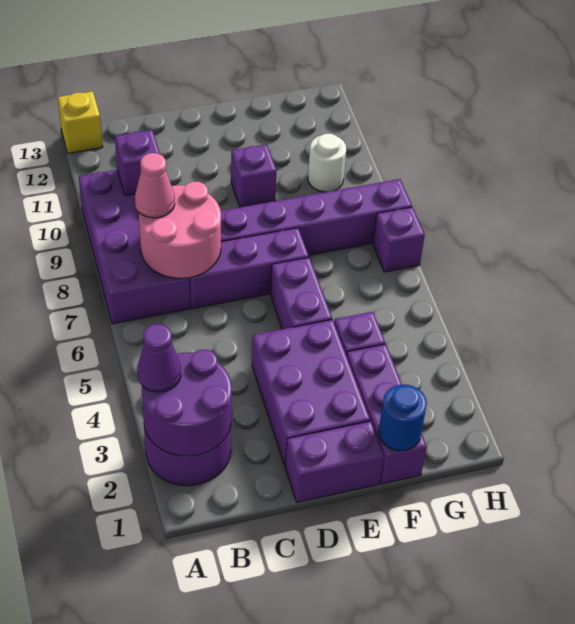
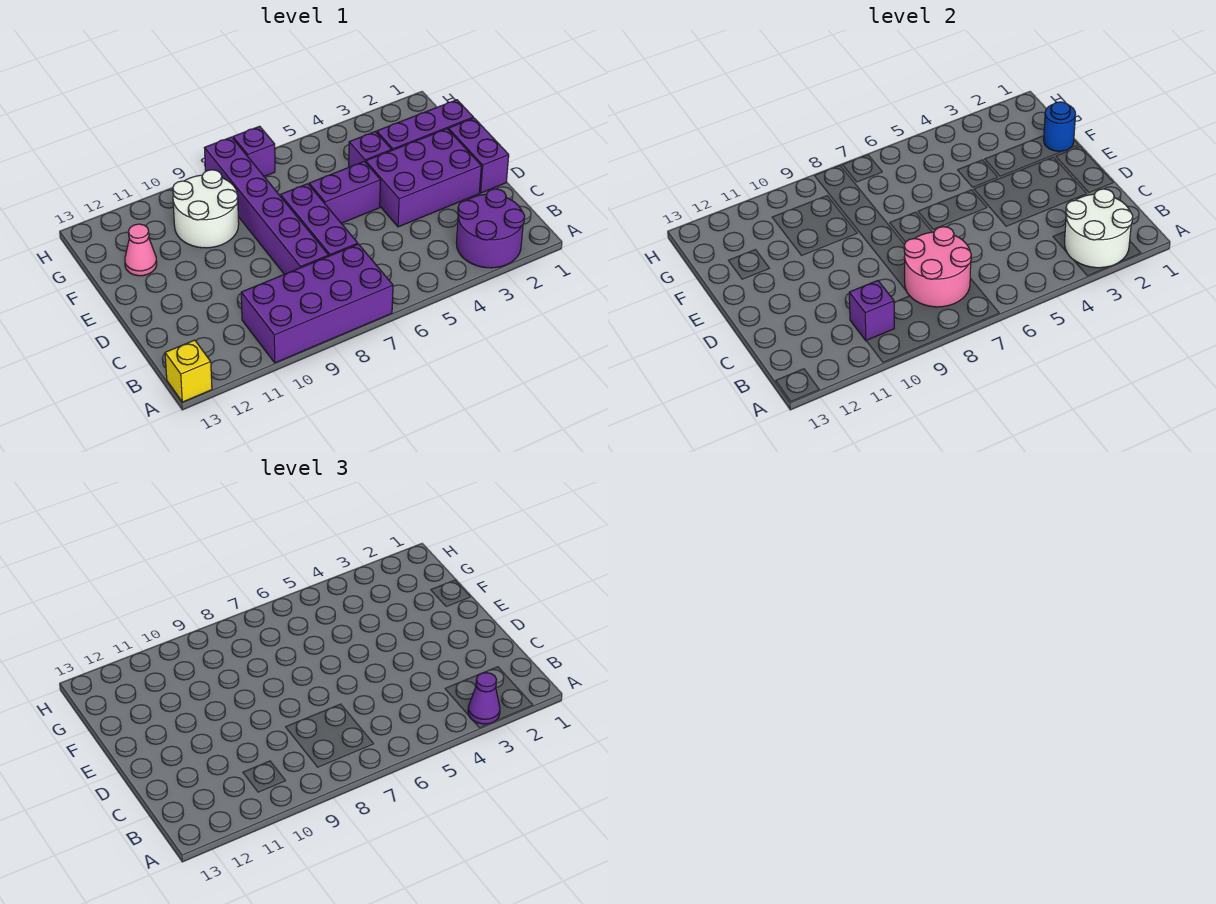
purple round brick A2:B3 level 2 -> white round brick A2:B3 level 2
pink cone B8 level 3 -> pink cone F12 level 1
purple brick E10 level 1 -> none
white round brick G10 level 1 -> white round brick F9:G10 level 1

